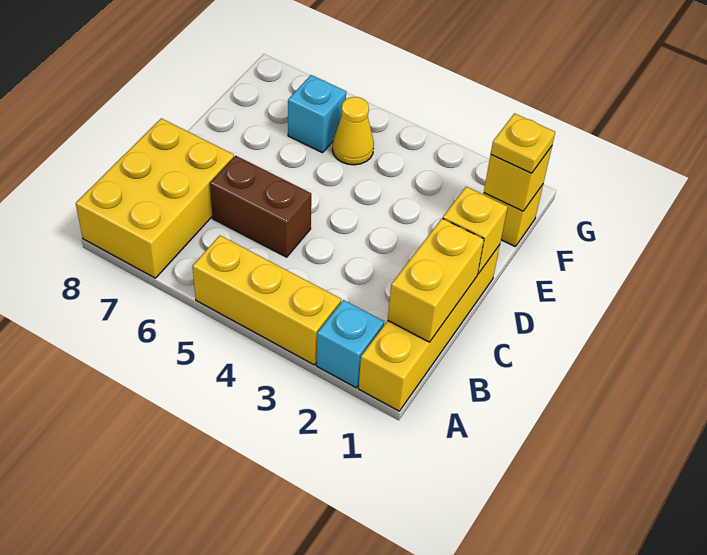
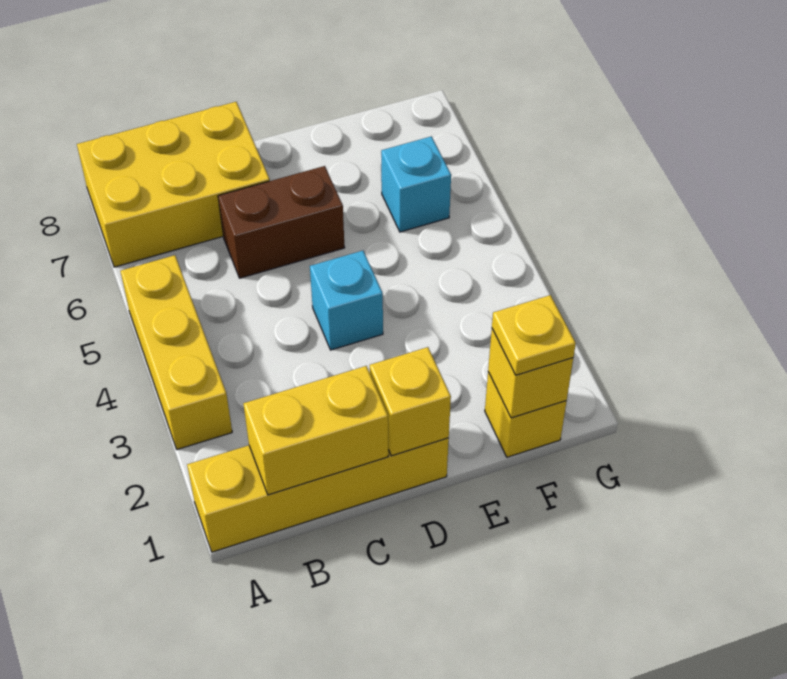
cyan brick A2 level 1 -> cyan brick D4 level 1
brown brick C5:C6 level 1 -> brown brick C6:D6 level 1
yellow cone F5 level 1 -> none

